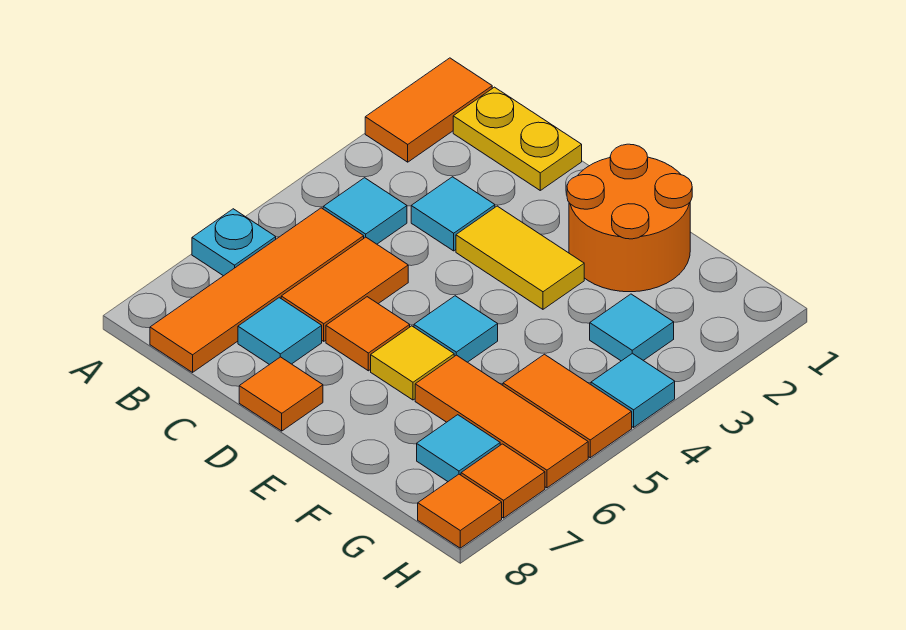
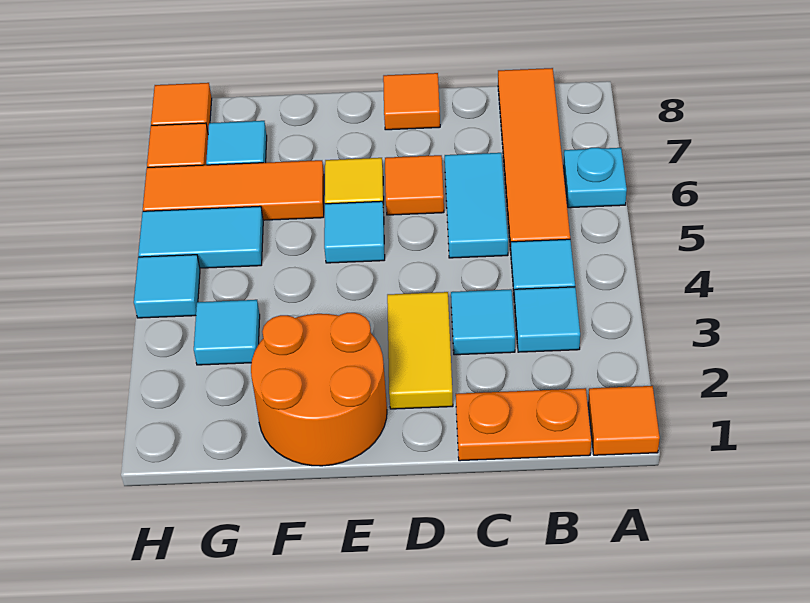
orange tile A1:A2 level 1 -> orange tile A1 level 1
yellow plate B1:C1 level 1 -> orange plate B1:C1 level 1
orange tile C5:C6 level 1 -> cyan tile C5:C6 level 1
cyan tile C7 level 1 -> cyan tile B3 level 1
yellow tile D3:E3 level 1 -> yellow tile D2:D3 level 1
orange tile G5:H5 level 1 -> cyan tile G5:H5 level 1

